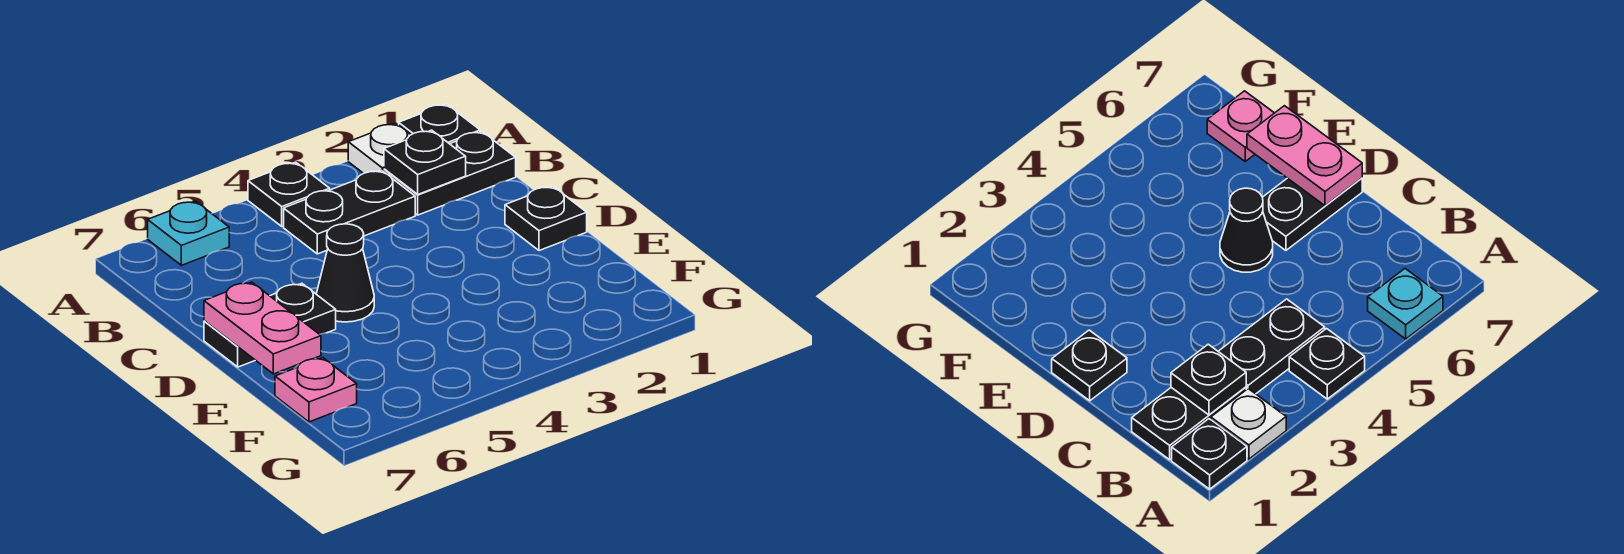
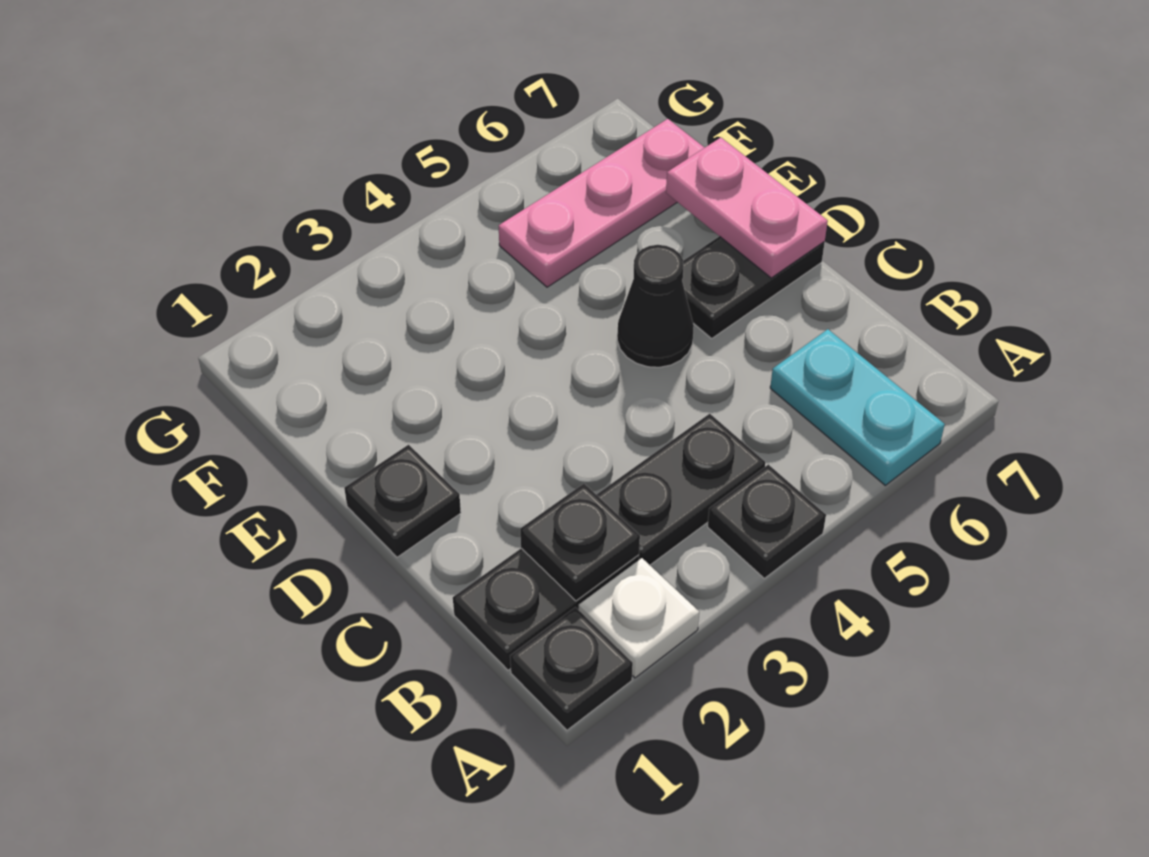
cyan plate A6 level 1 -> cyan plate A6:B6 level 1
pink plate F7 level 1 -> pink plate F5:F7 level 1

